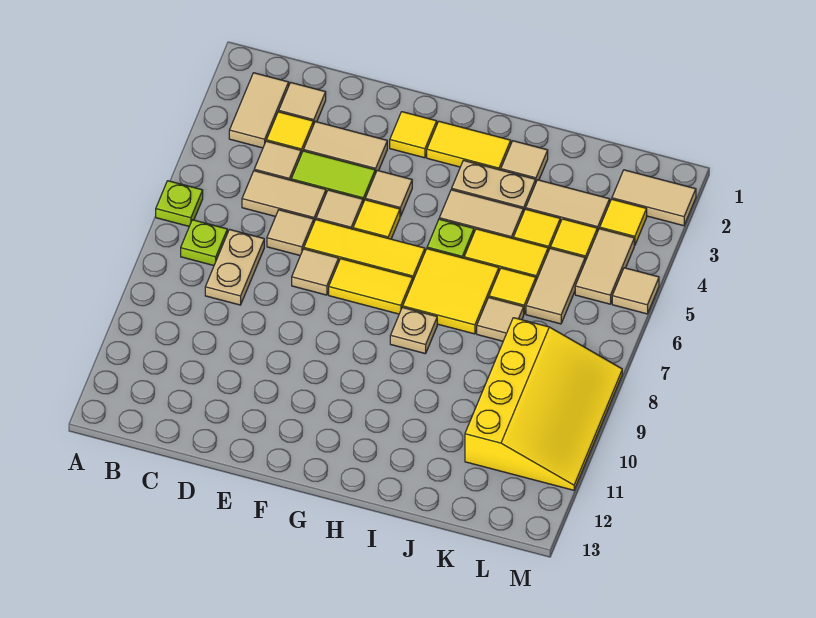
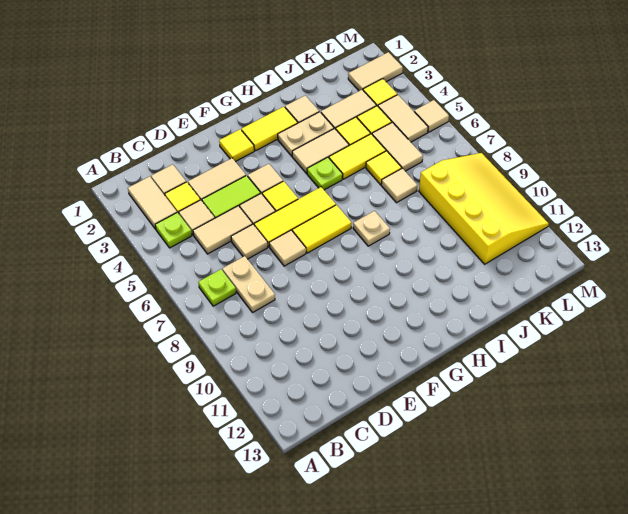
lime plate A6 level 1 -> lime plate B4 level 1
yellow tile H6:I7 level 1 -> none

